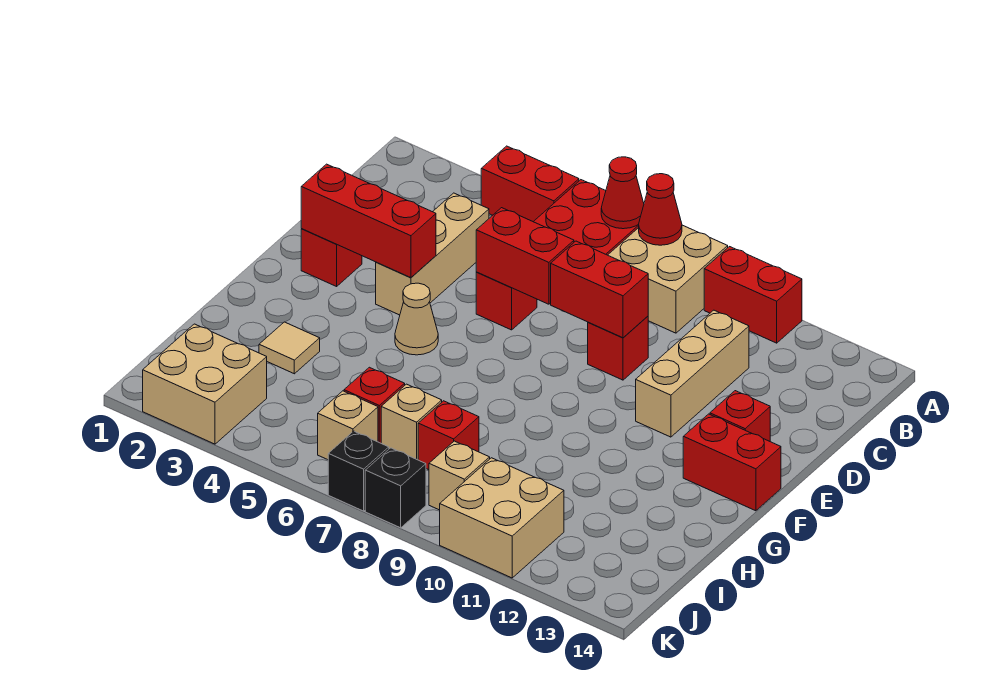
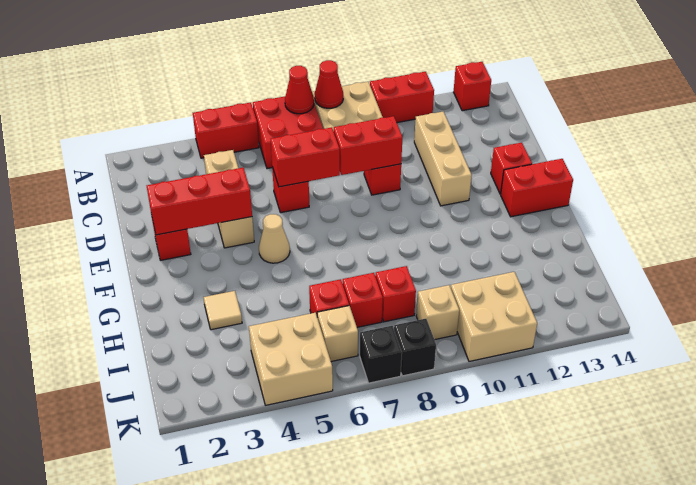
none -> red brick A13 level 1
tan brick I7 level 1 -> red brick I7 level 1
tan brick J2:K3 level 1 -> tan brick J4:K5 level 1

